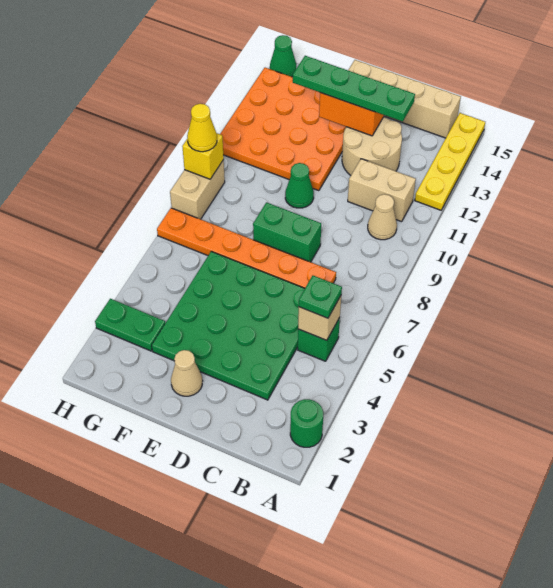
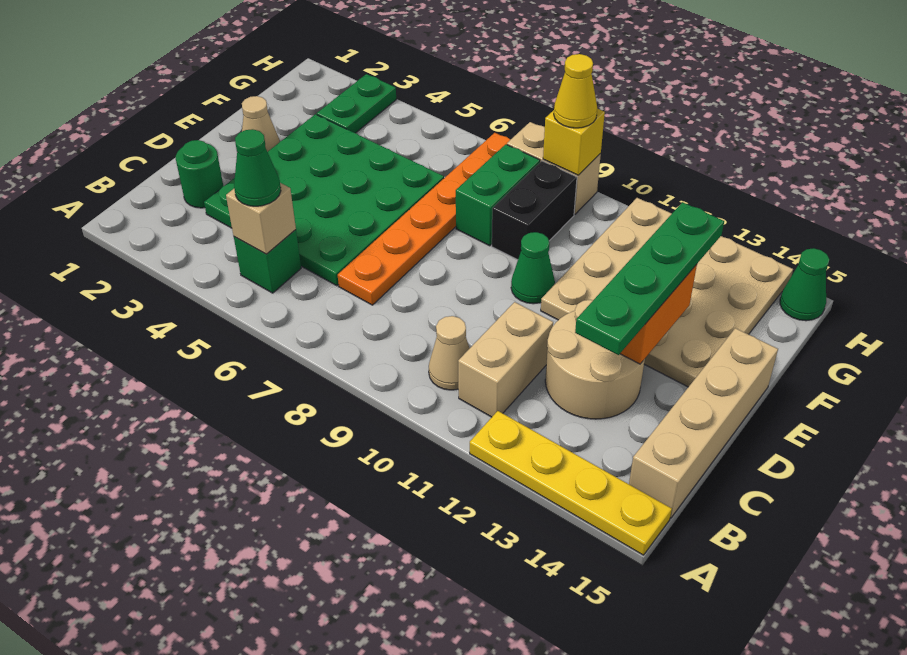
green round brick A2 level 1 -> green round brick C2 level 1
green plate B5 level 3 -> green cone B5 level 3
green brick D8:E8 level 1 -> green brick F8:G8 level 1
orange plate E11:H14 level 1 -> tan plate E11:H14 level 1
none -> black brick F9:G9 level 1

